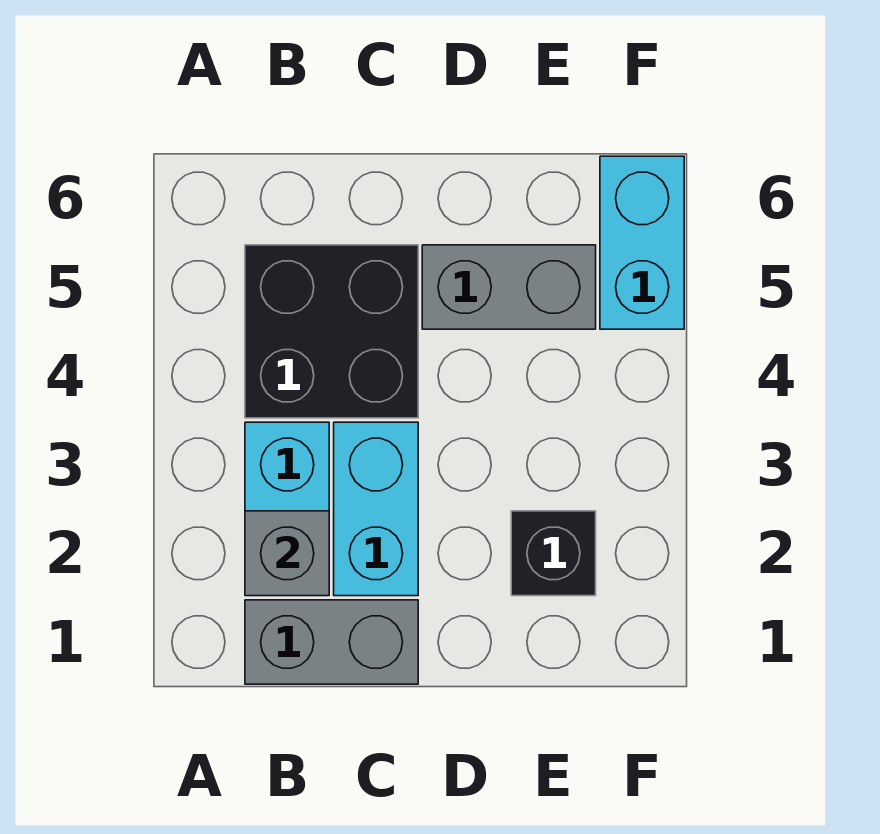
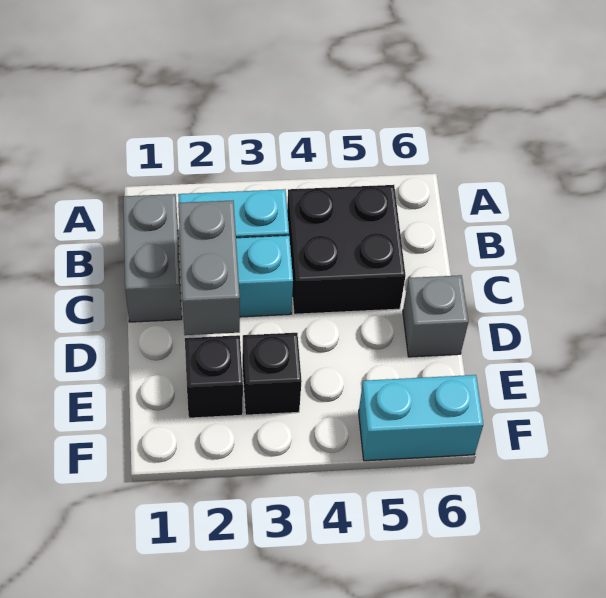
grey brick B2 level 2 -> grey brick D6 level 1
grey brick D5:E5 level 1 -> grey brick C2:D2 level 2
none -> black brick E3 level 1

